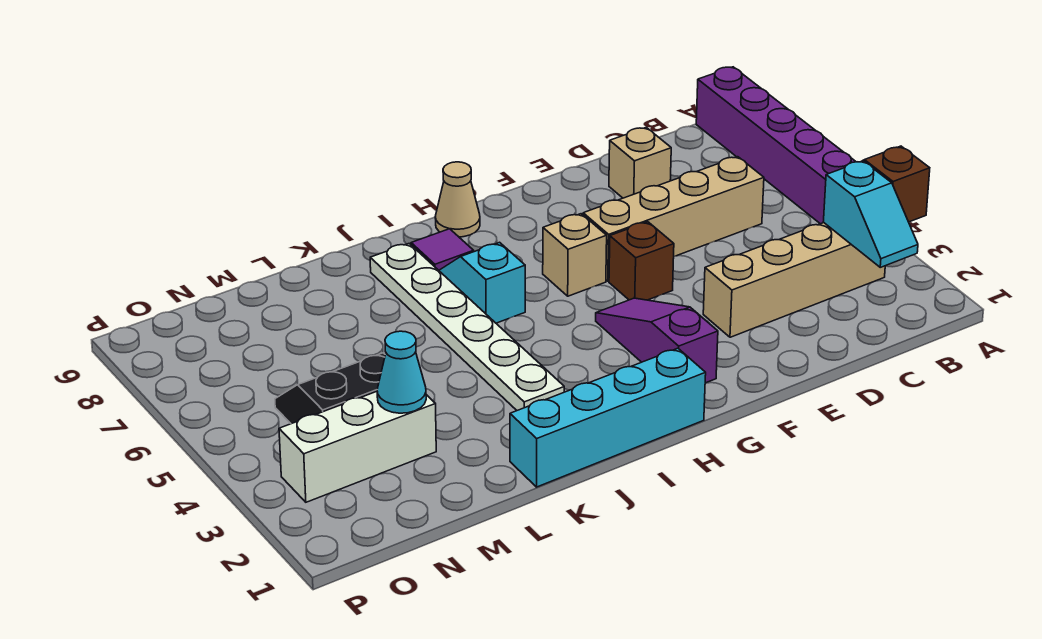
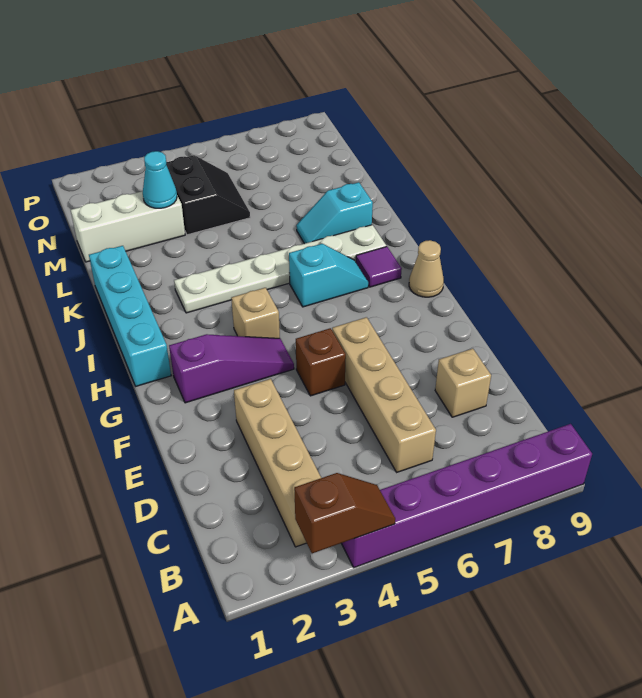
cyan slope B2:B3 level 2 top 3 -> cyan slope K7:K8 level 1 top 8
tan brick G6 level 1 -> tan brick H4 level 1
white brick M3:O3 level 1 -> white brick M1:M3 level 1

